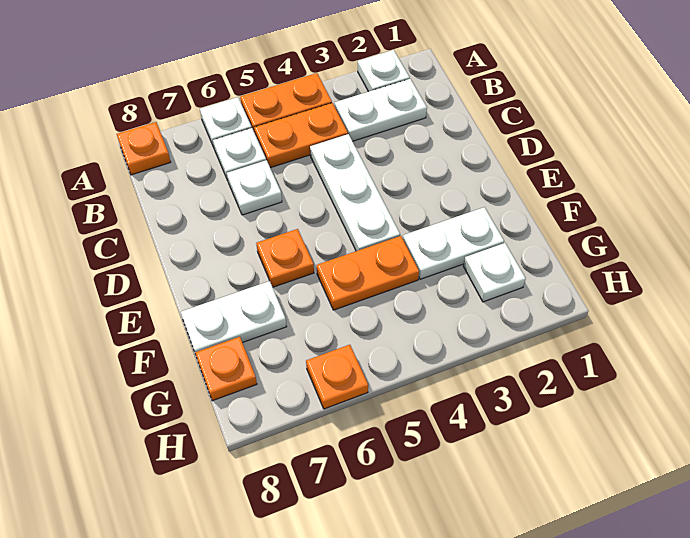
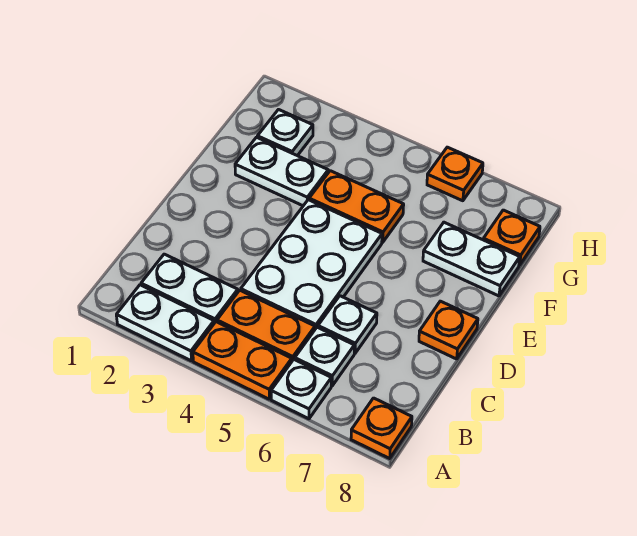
white plate A2 level 1 -> white plate A2:A3 level 1
white plate C4:E4 level 1 -> white plate C4:E5 level 1
orange plate E6 level 1 -> orange plate D8 level 1

